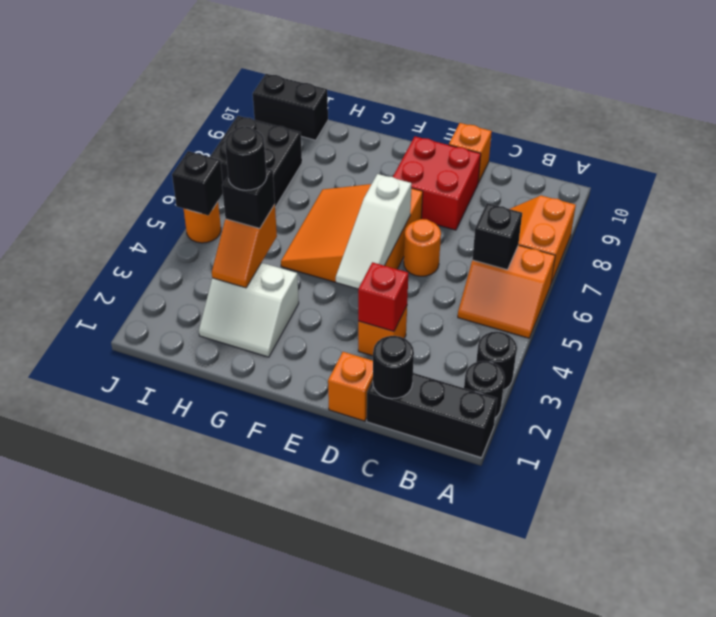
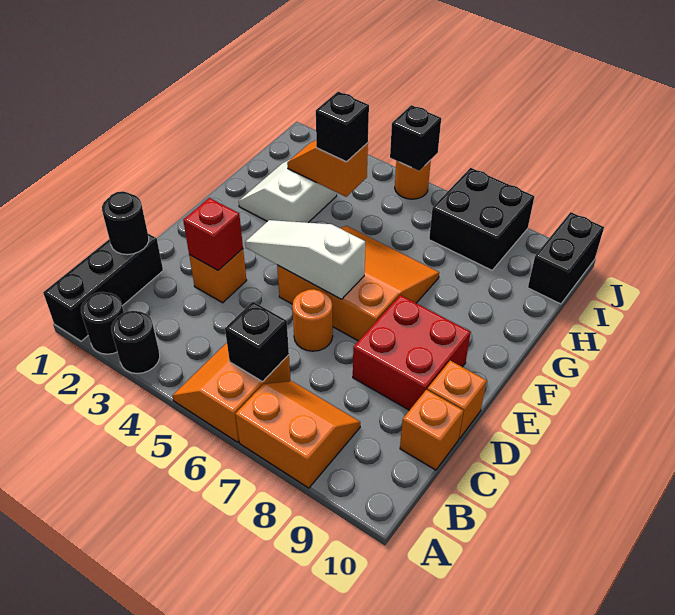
orange brick D1 level 1 -> orange brick C10 level 1
black round brick H4 level 4 -> none

